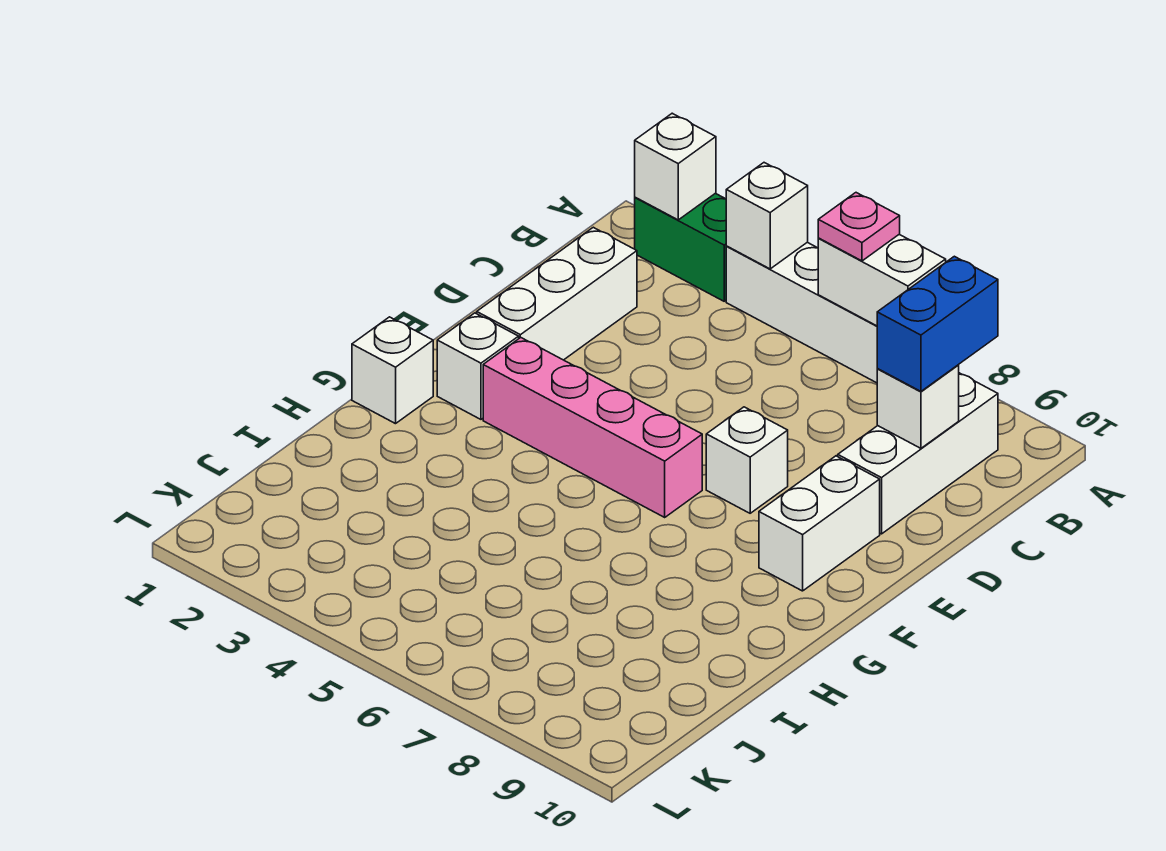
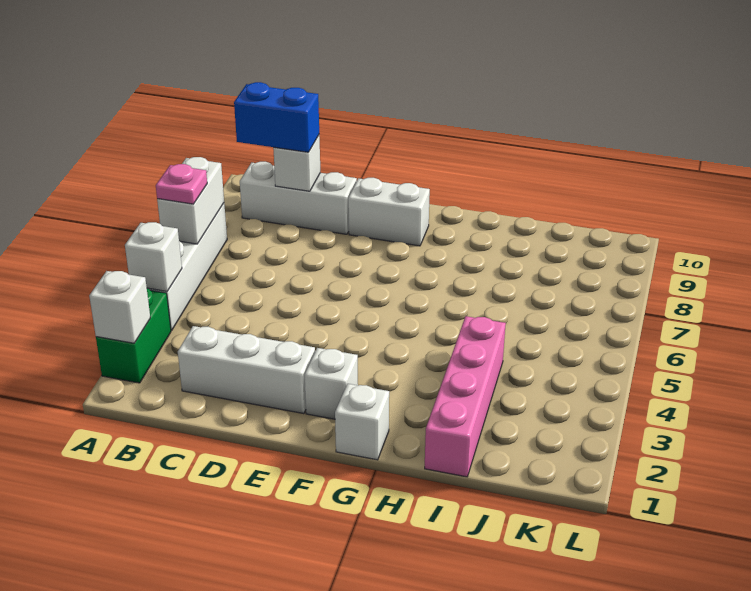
white brick E7 level 1 -> none
pink brick F3:F6 level 1 -> pink brick I1:I4 level 1

